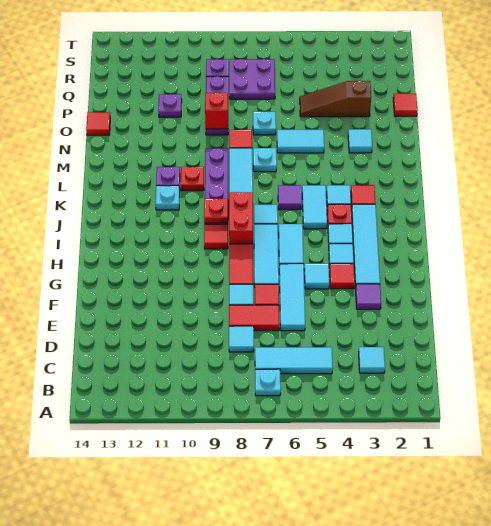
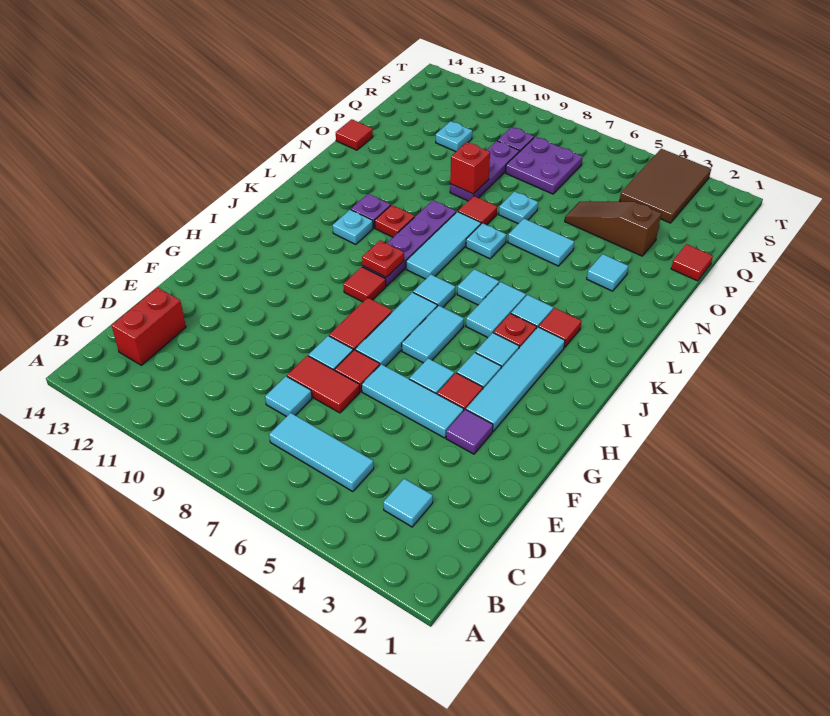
cyan plate B7 level 1 -> cyan plate Q11 level 1
cyan tile E6:G6 level 1 -> cyan tile F4:F6 level 1
red brick I8:J8 level 1 -> red brick C13:D13 level 1
purple tile K6 level 1 -> cyan tile K6 level 1
purple plate P11 level 1 -> none
none -> brown tile R3:T4 level 1

